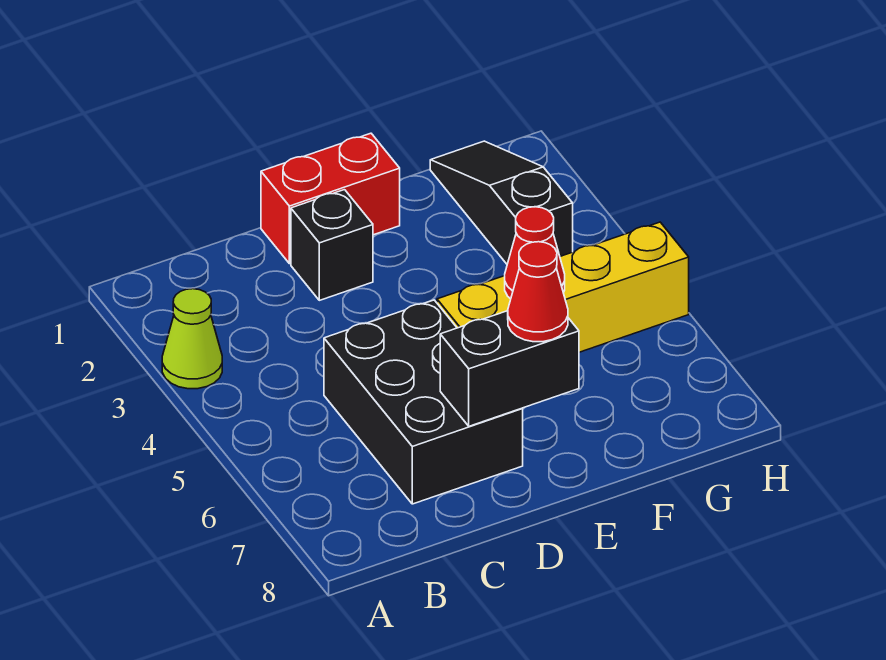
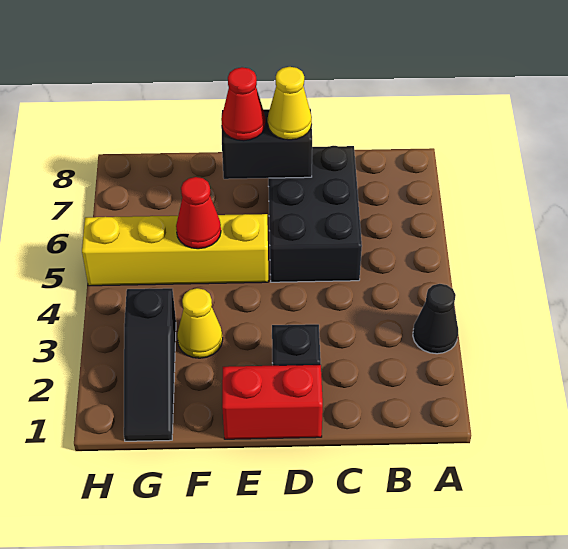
lime cone A3 level 1 -> black cone A3 level 1
none -> yellow cone D7 level 3
none -> yellow cone F3 level 1

